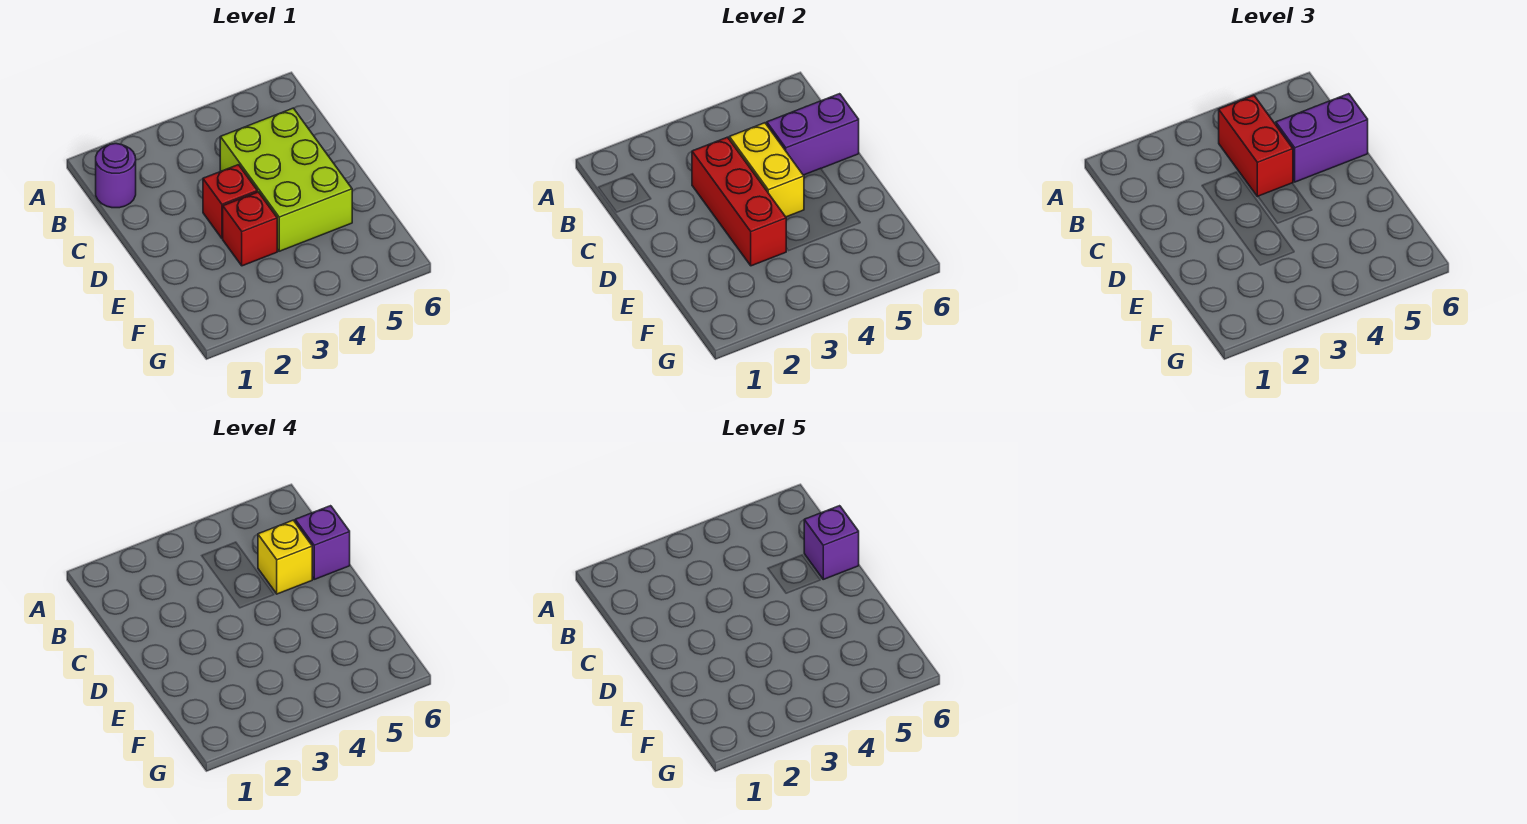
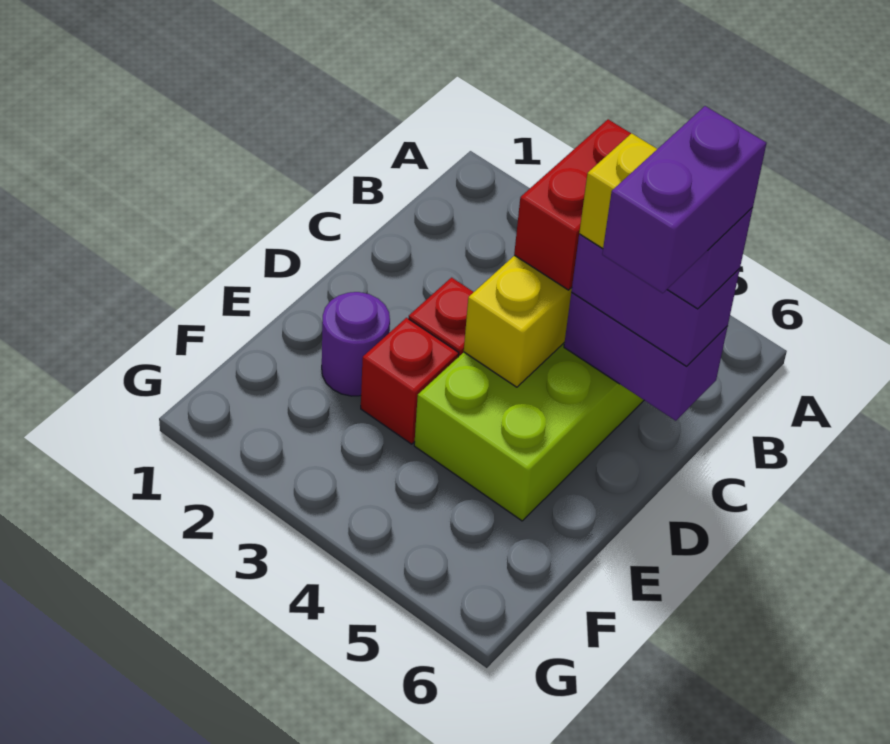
purple round brick B1 level 1 -> purple round brick E2 level 1
red brick C3:E3 level 2 -> none
purple brick C6 level 5 -> purple brick C6:D6 level 5

